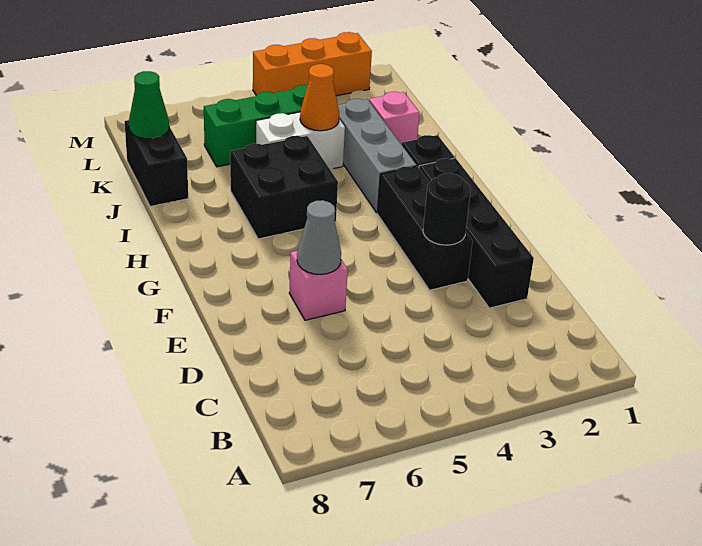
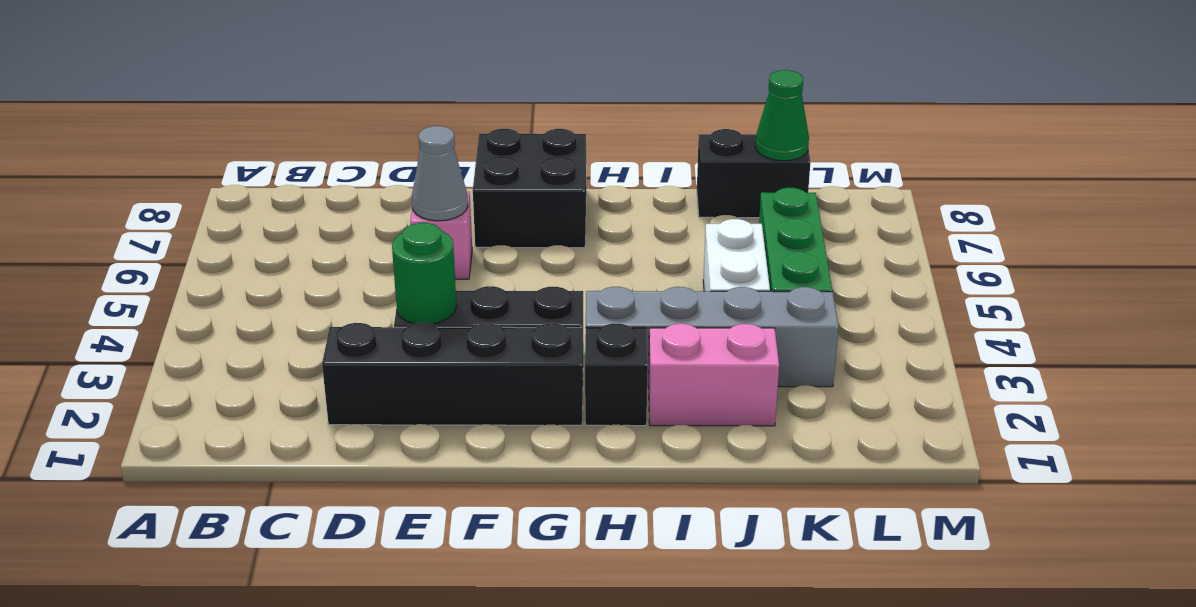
black round brick E3 level 2 -> green round brick E3 level 2
grey brick H3:J3 level 1 -> grey brick H3:K3 level 1
black brick H5:I6 level 1 -> black brick F7:G8 level 1
pink brick J2 level 1 -> pink brick I2:J2 level 1
orange cone J4 level 2 -> none
orange brick M2:M4 level 1 -> none

